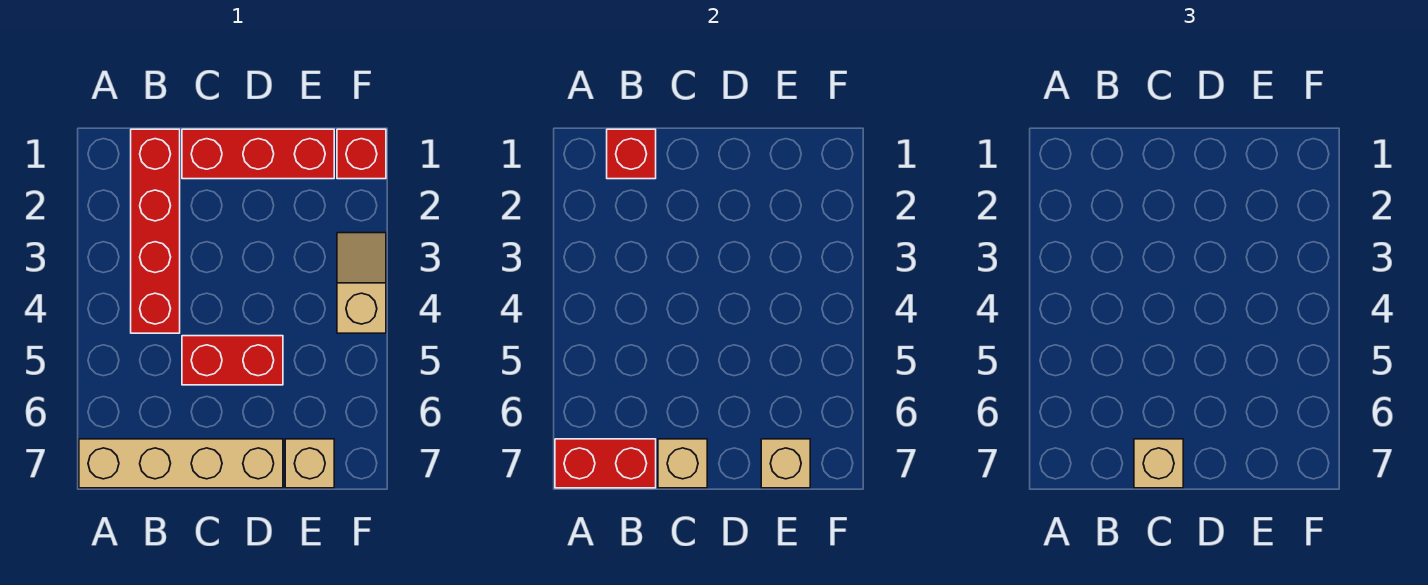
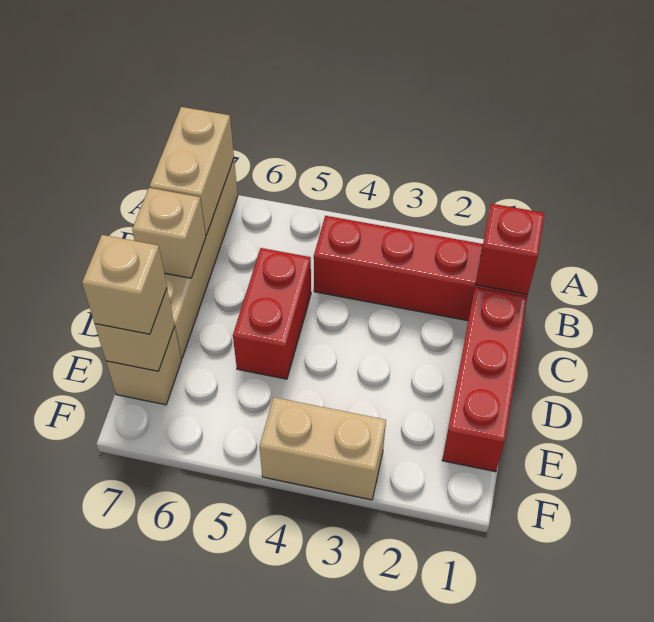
red brick A7:B7 level 2 -> tan brick A7:B7 level 2
tan brick C7 level 3 -> tan brick E7 level 3
red brick F1 level 1 -> none
tan slope F3:F4 level 1 top 4 -> tan brick F3:F4 level 1

